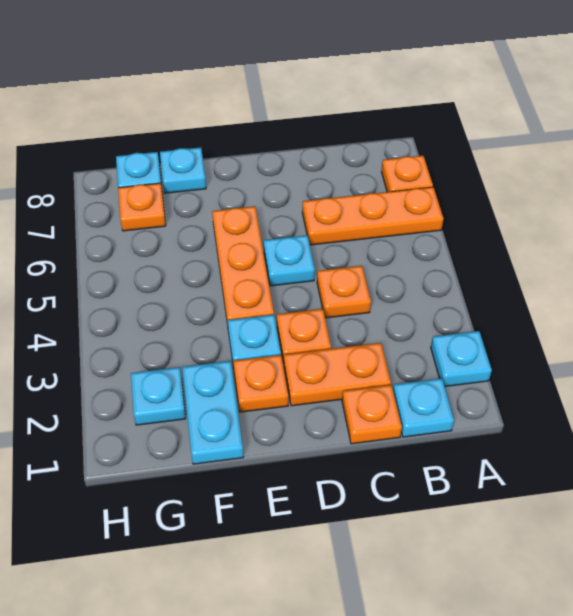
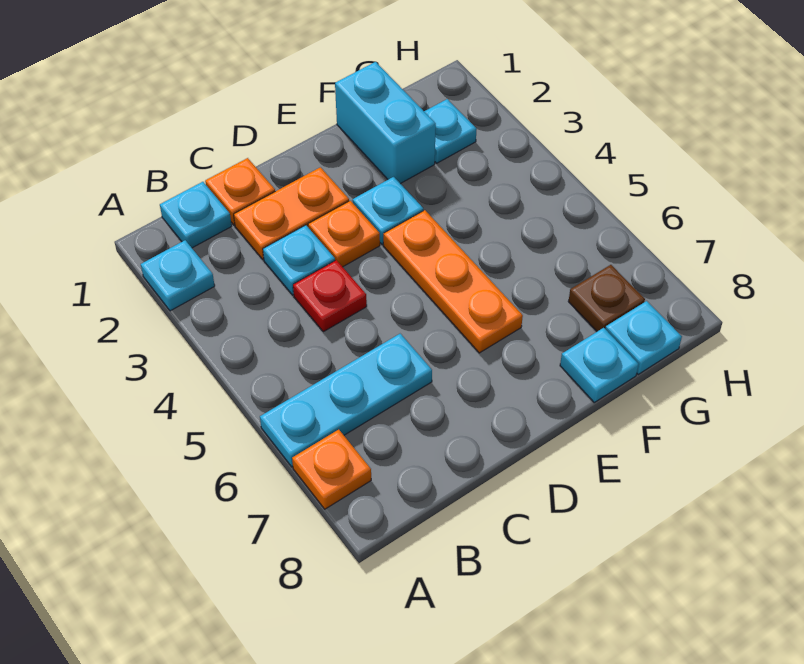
orange plate A6:C6 level 1 -> cyan plate A6:C6 level 1
orange plate C4 level 1 -> red plate C4 level 1
cyan plate D5 level 1 -> cyan plate C3 level 1
orange plate E2 level 1 -> none
cyan plate F1:F2 level 1 -> cyan brick F1:F2 level 1
orange plate G7 level 1 -> brown plate G7 level 1

